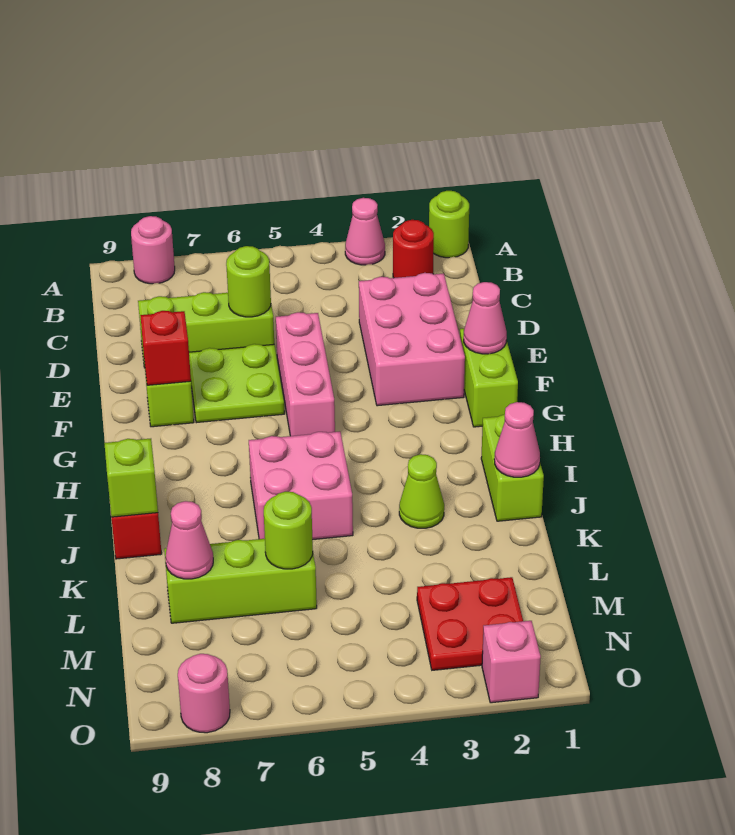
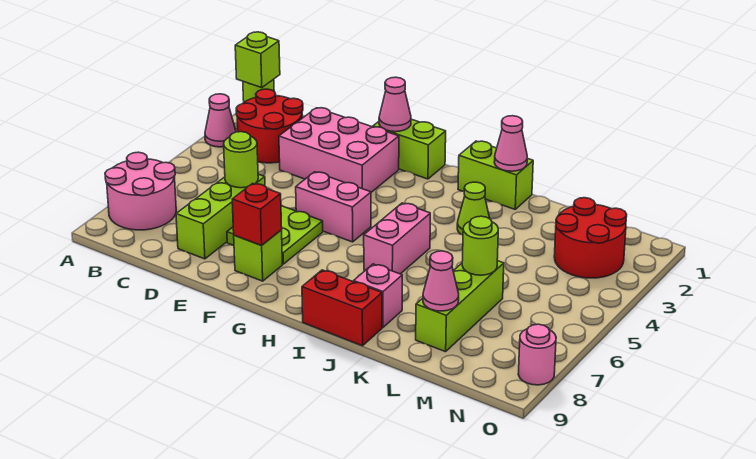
pink round brick A8 level 1 -> pink round brick A7:B8 level 1
red round brick B2 level 1 -> red round brick B2:C3 level 1
pink brick E5:G5 level 1 -> pink brick F5:G5 level 1
pink brick I5:J6 level 1 -> pink brick I5:I6 level 1
lime brick J9 level 2 -> lime brick A1 level 2
red plate M2:N3 level 1 -> red round brick M2:N3 level 1
pink brick O2 level 1 -> pink brick J8 level 1

